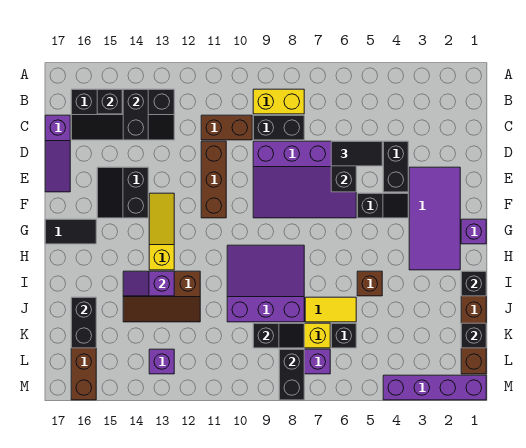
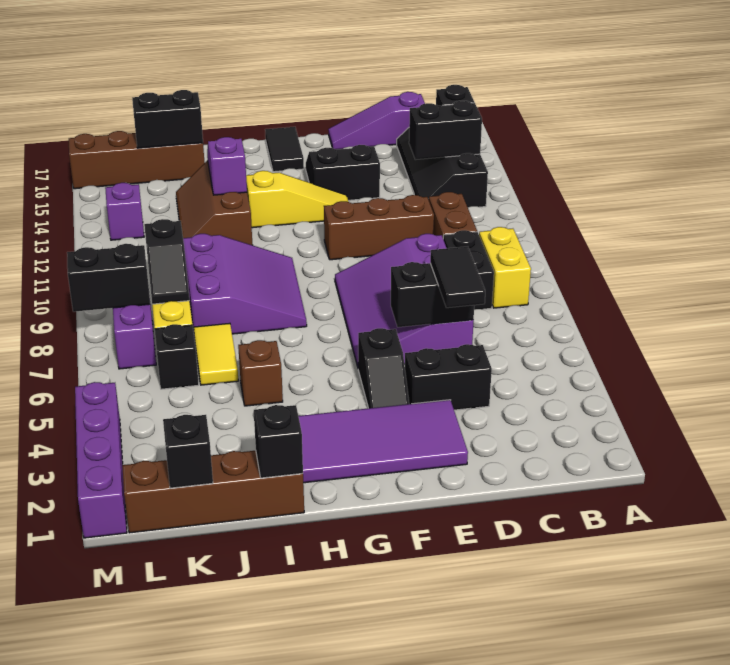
purple brick G1 level 1 -> none

